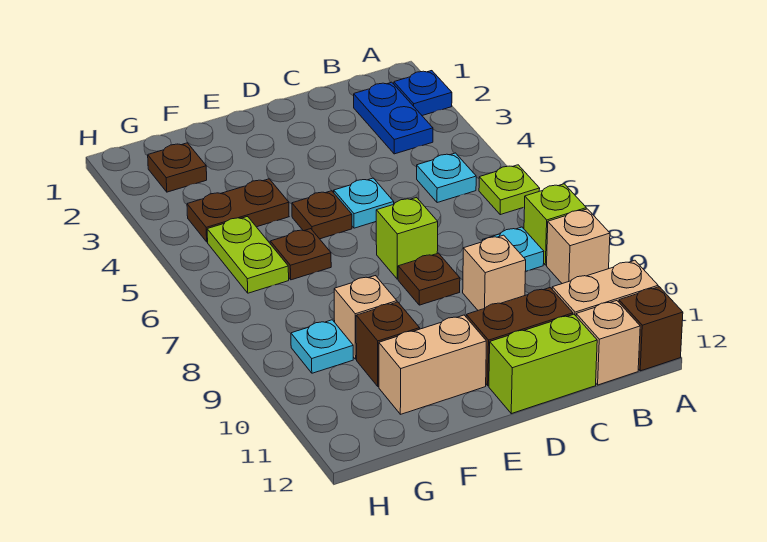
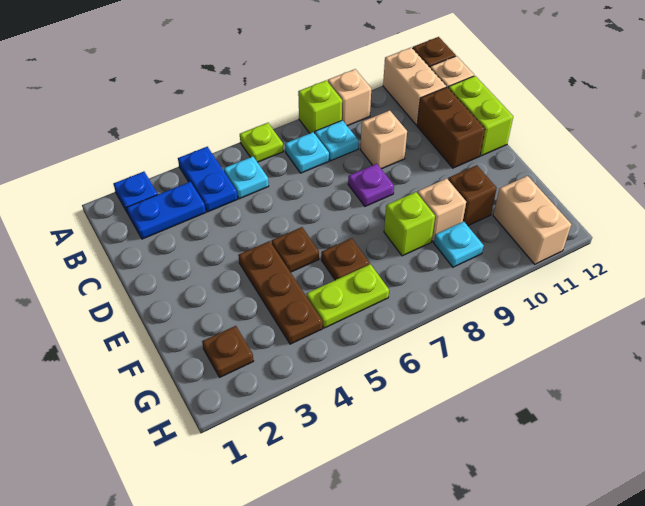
none -> blue plate A4:B4 level 1
cyan plate D5 level 1 -> cyan plate B7 level 1
lime brick D7 level 1 -> lime brick F8 level 1
brown plate D8 level 1 -> purple plate D8 level 1
tan brick E11:F11 level 1 -> tan brick G11:H11 level 1
brown plate F4:G4 level 1 -> brown plate E4:G4 level 1

